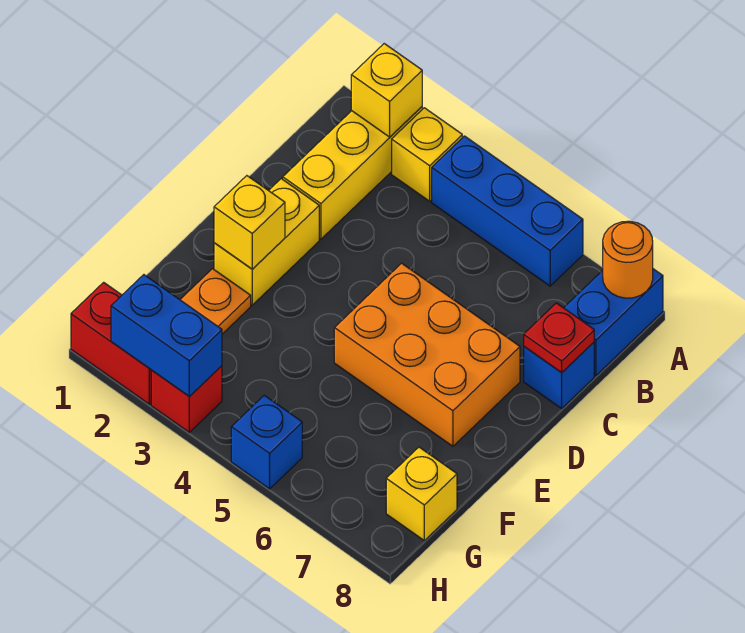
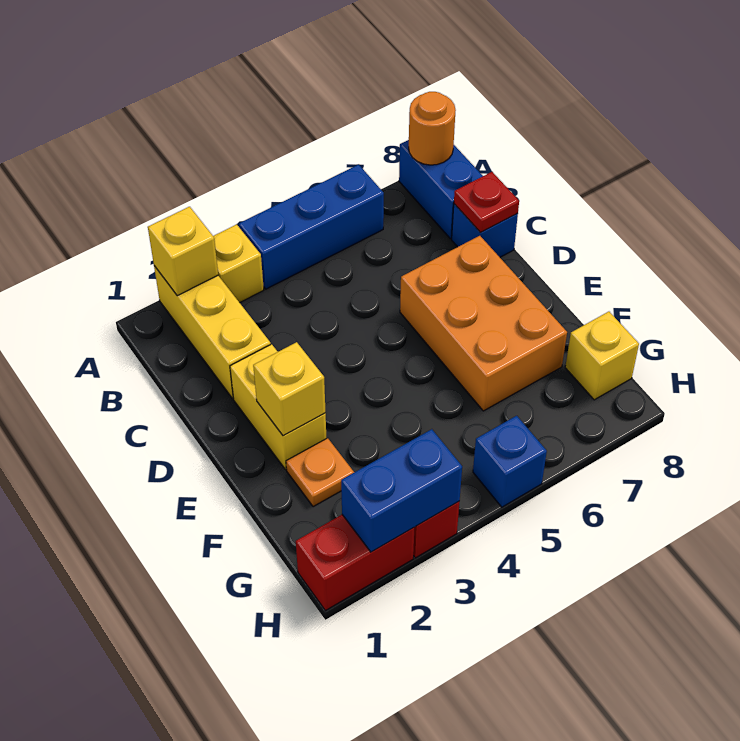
orange brick D5:E7 level 1 -> orange brick D6:F7 level 1

